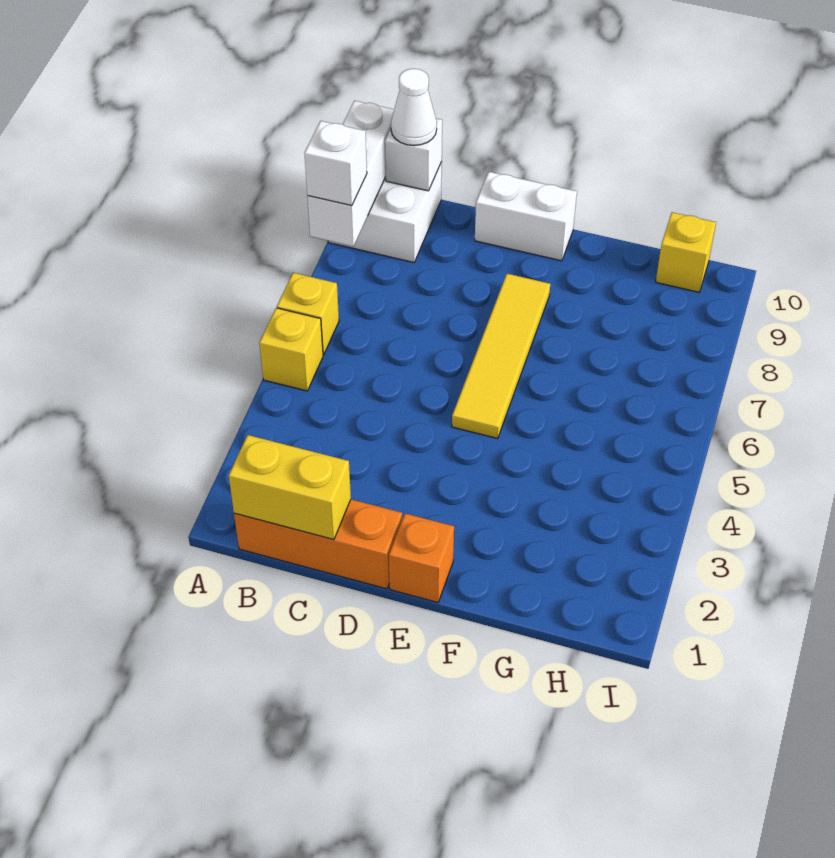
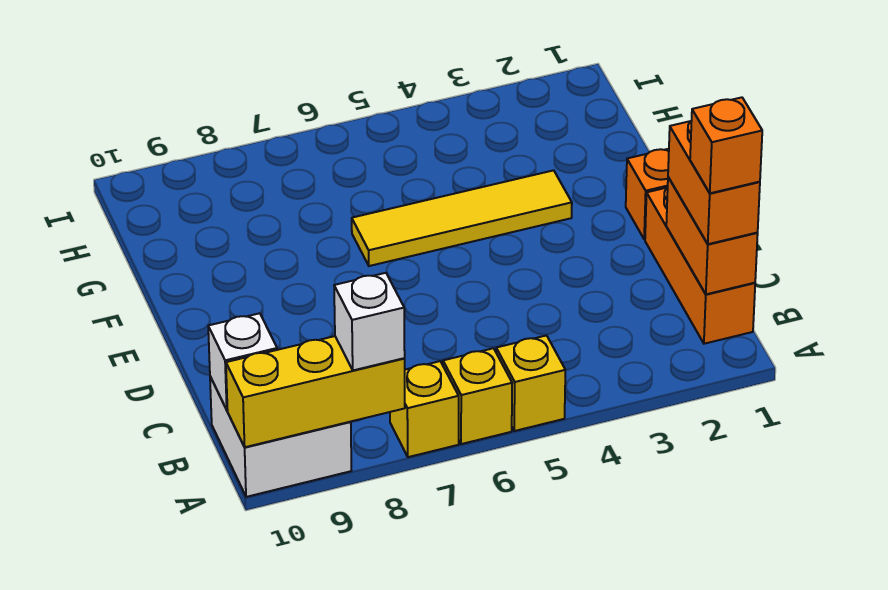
white brick A8:A10 level 2 -> yellow brick A8:A10 level 2
yellow brick B1:C1 level 2 -> orange brick B1:C1 level 2
none -> orange brick B1:C1 level 3
none -> orange brick B1 level 4
white cone B10 level 3 -> none
white brick D10:E10 level 1 -> none
yellow tile E5:E8 level 1 -> yellow tile F3:F6 level 1
yellow brick H10 level 1 -> yellow brick A7 level 1

